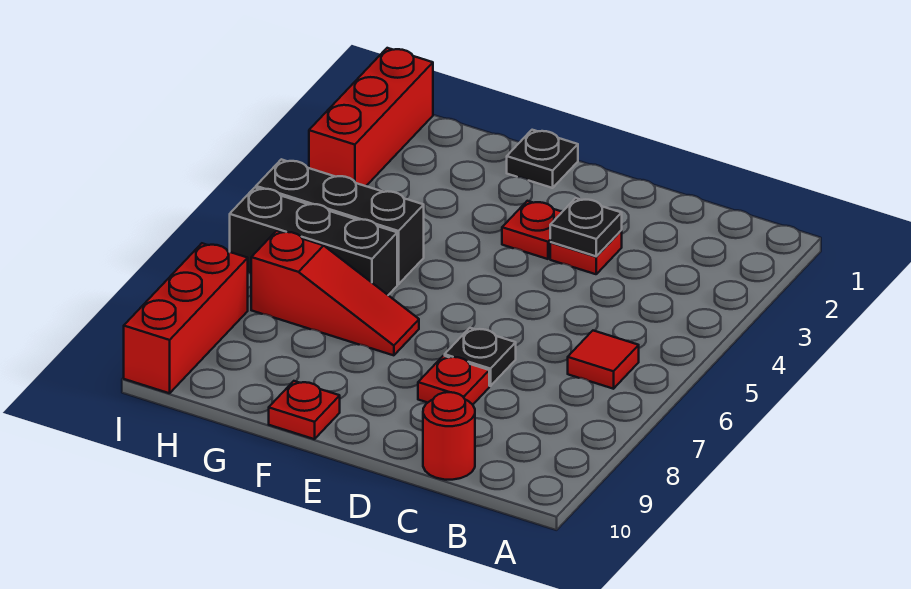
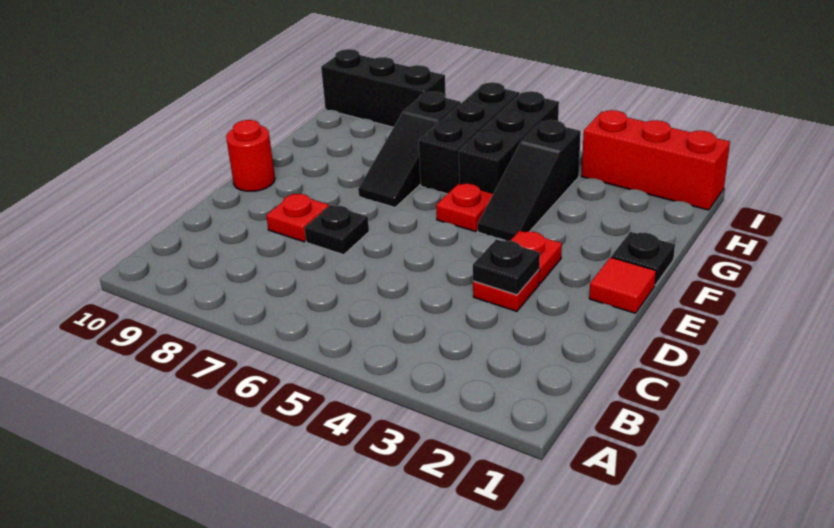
red tile B6 level 1 -> red tile E1 level 1
red round brick C10 level 1 -> red round brick E10 level 1
none -> black slope F4:H4 level 1 top H
red slope F7:H7 level 1 top H -> black slope F7:H7 level 1 top H
red plate F10 level 1 -> red plate F5 level 1
red brick I8:I10 level 1 -> black brick I8:I10 level 1

